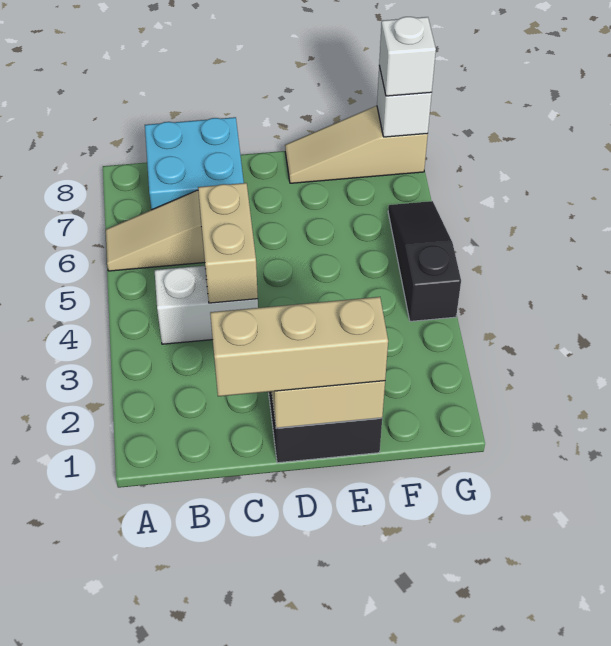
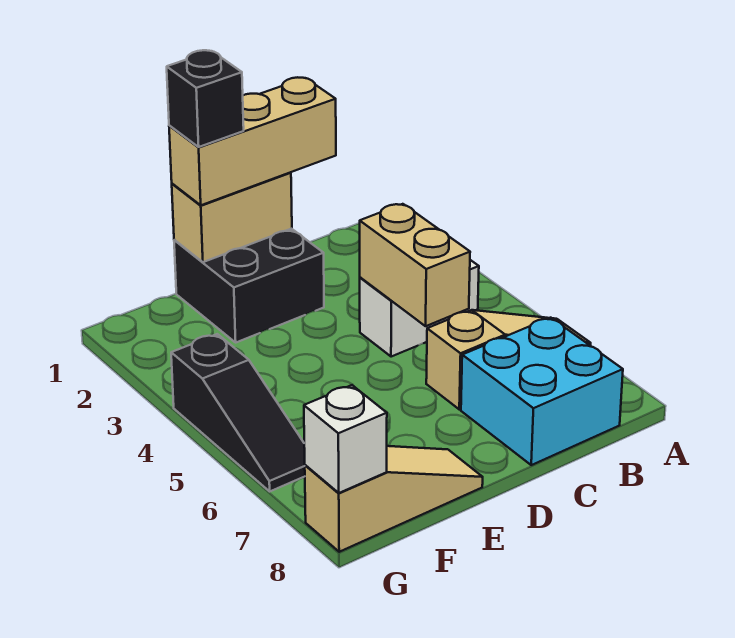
none -> black brick E1 level 4
white brick G8 level 3 -> none

